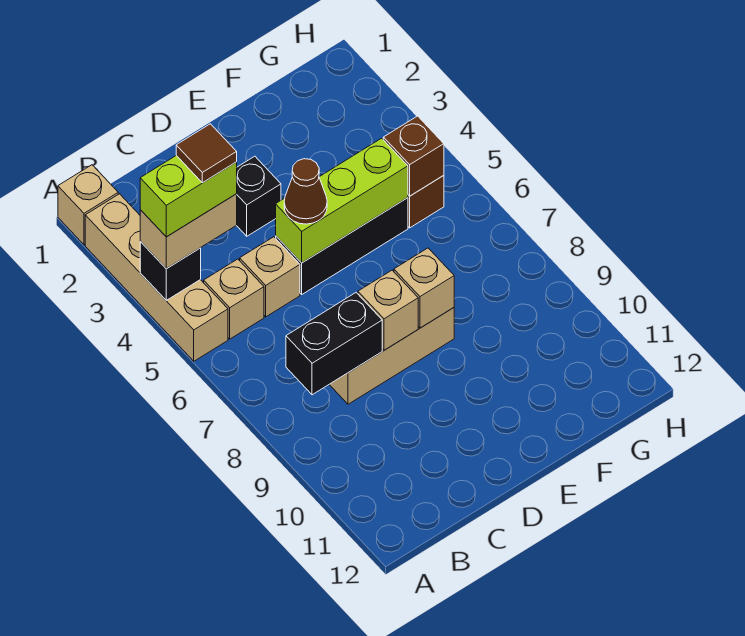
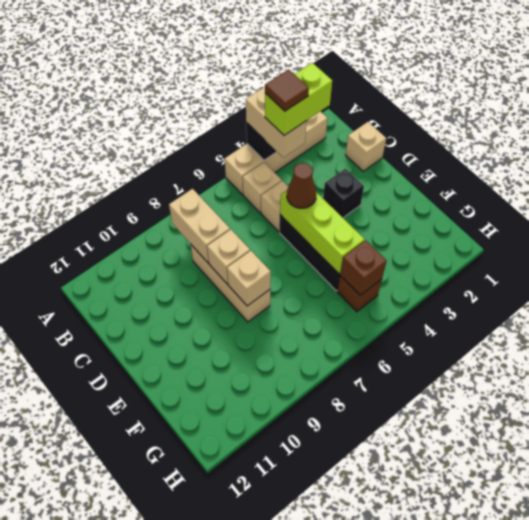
tan brick A1 level 1 -> tan brick C1 level 1
lime brick A4:B4 level 4 -> lime brick B3:B4 level 4
black brick B8:C8 level 2 -> tan brick B8:C8 level 2

